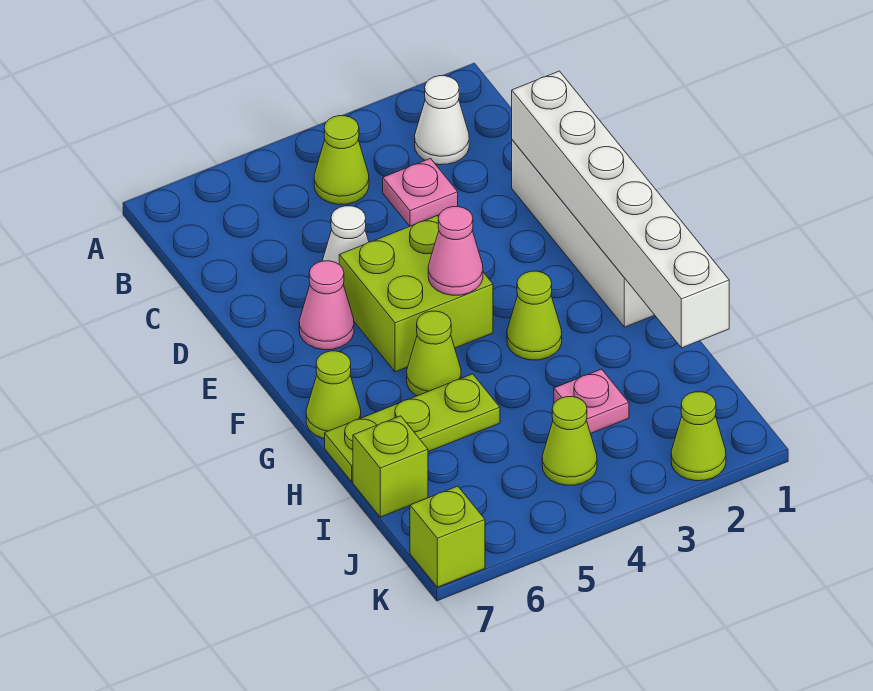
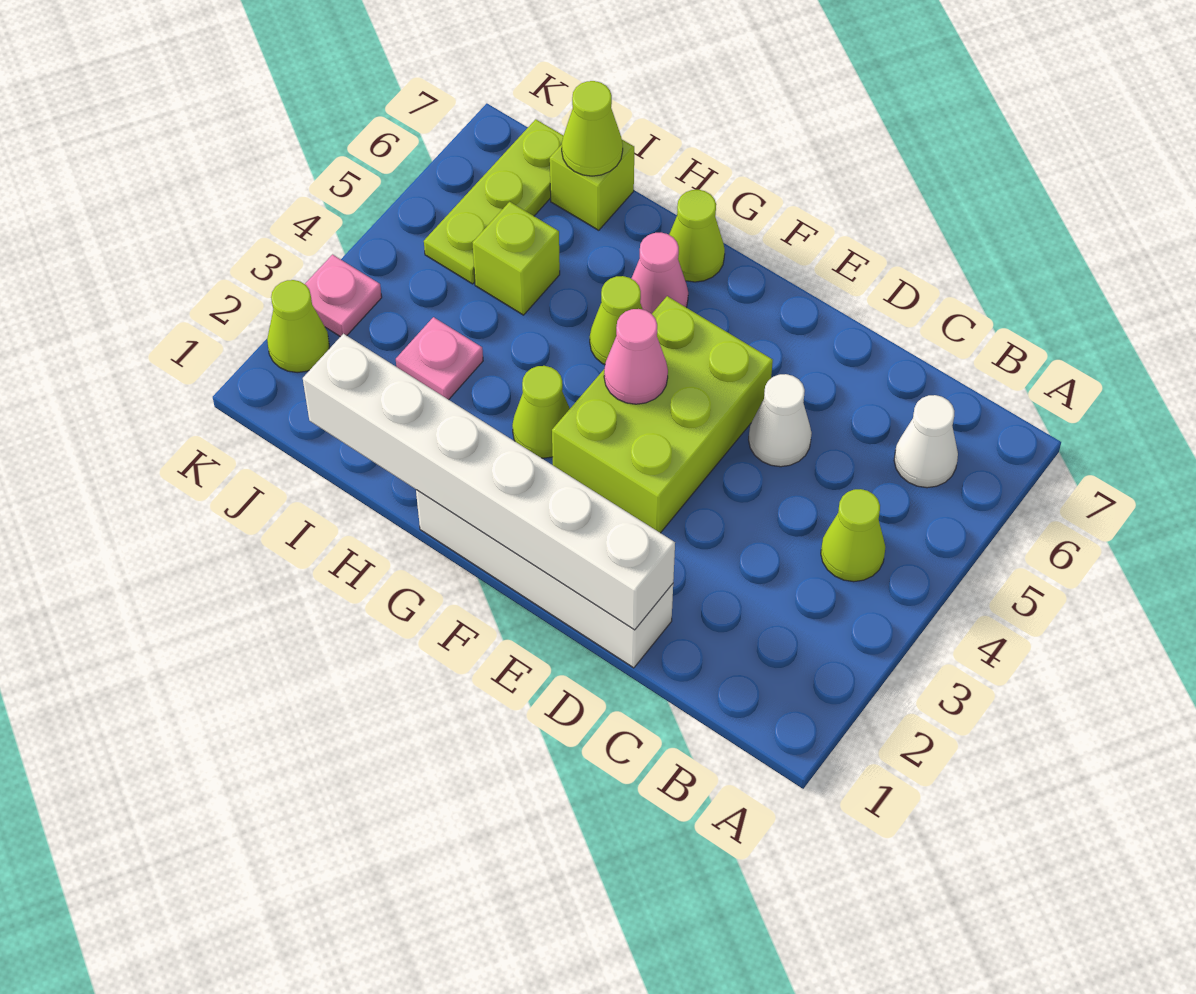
white cone B2 level 1 -> white cone B6 level 1
pink plate C3 level 1 -> pink plate K3 level 1
lime brick E4:F5 level 1 -> lime brick E3:F5 level 1
pink cone E6 level 1 -> pink cone G6 level 1
lime plate H5:H7 level 1 -> lime plate J5:J7 level 1
lime cone J4 level 1 -> lime cone I7 level 2
lime brick K7 level 1 -> lime brick I5 level 1

